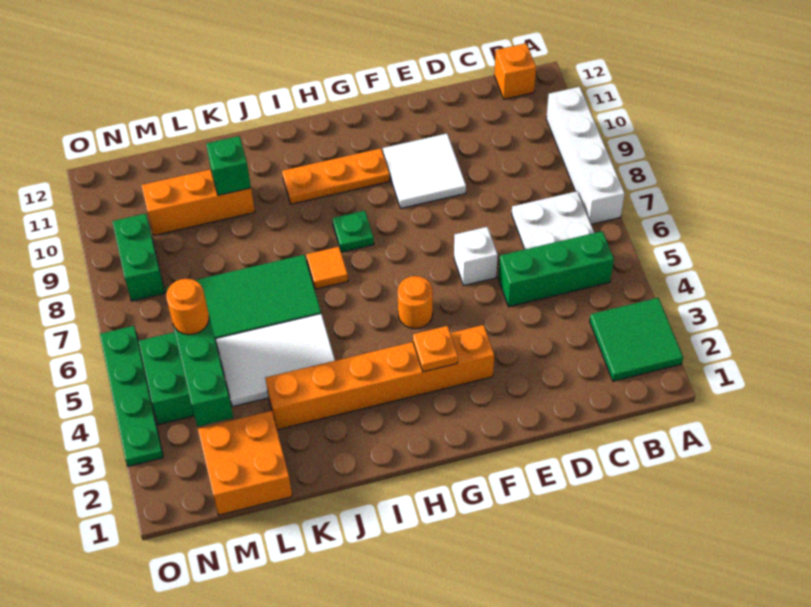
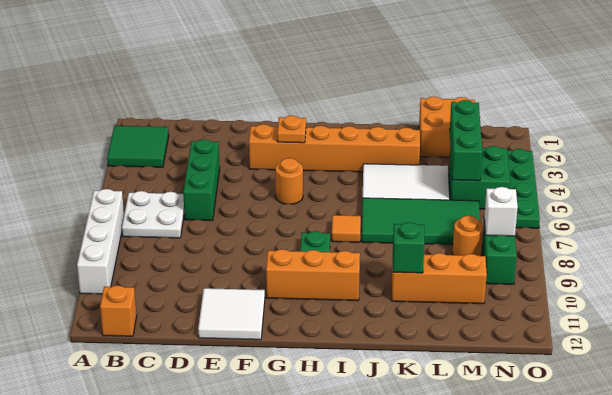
green brick B5:D5 level 1 -> green brick D4:D6 level 1
white brick E6 level 1 -> white brick N8 level 2
white tile E9:F10 level 1 -> white tile E11:F12 level 1
orange plate G10:I10 level 1 -> orange brick G10:I10 level 1
orange round brick M5 level 3 -> orange round brick M8 level 1

